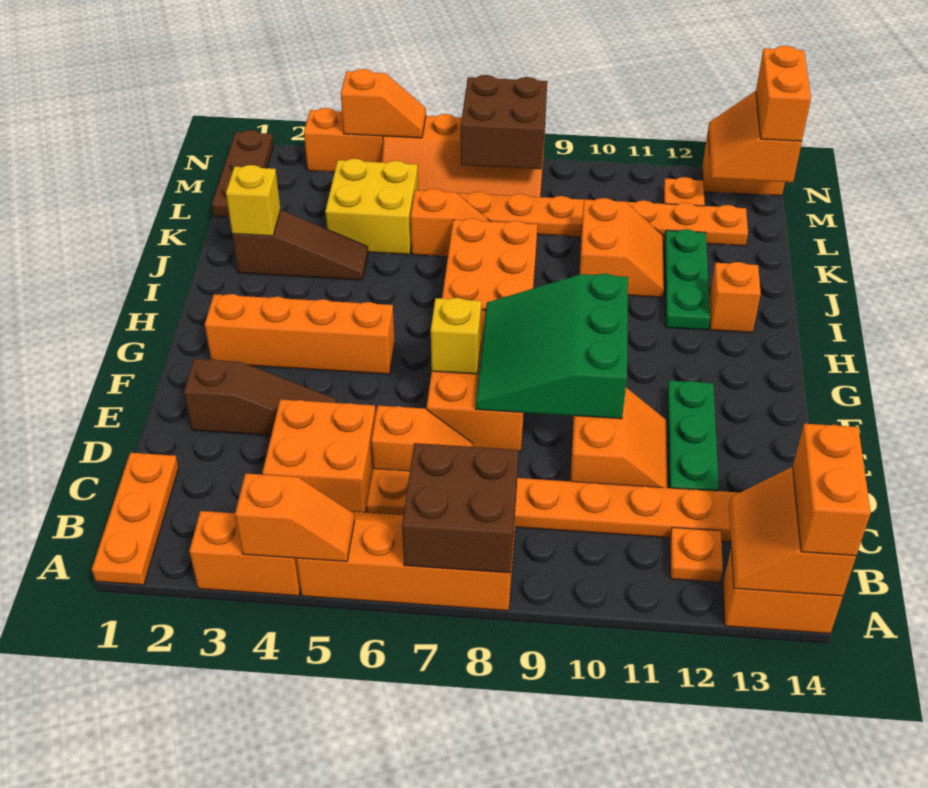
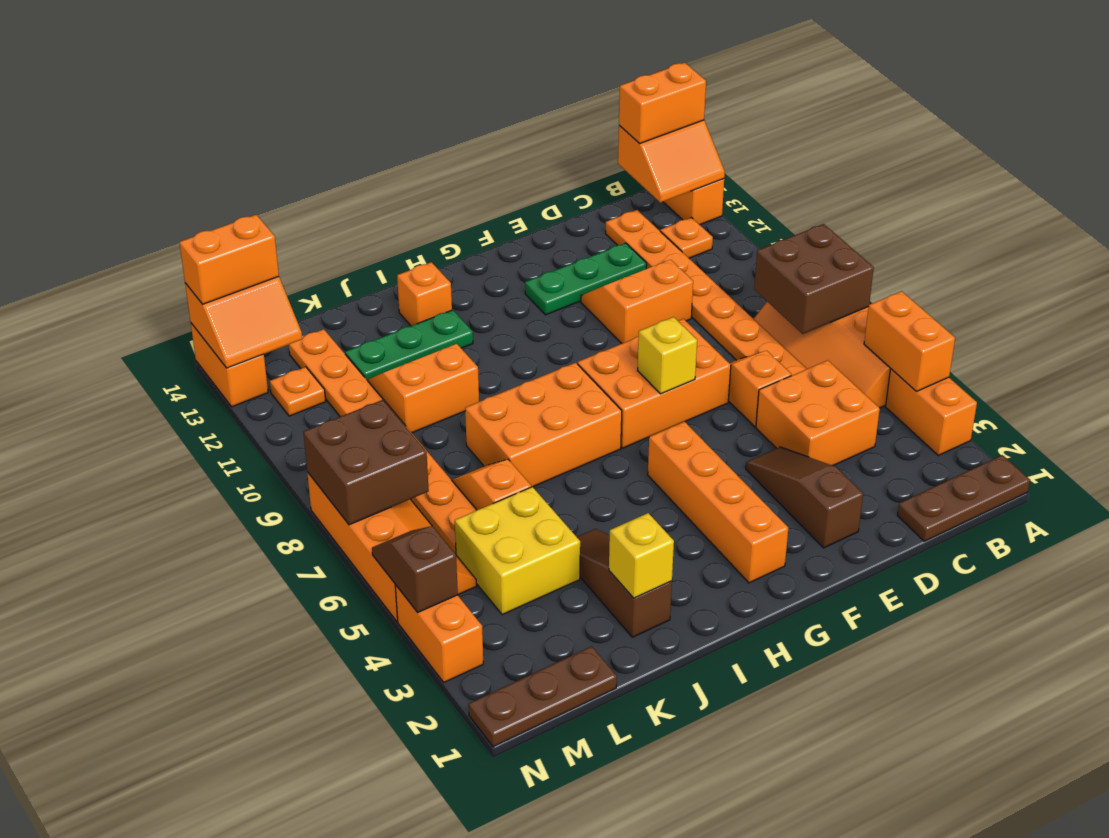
orange plate A1:C1 level 1 -> brown plate A1:C1 level 1
orange slope A4:A5 level 2 top 4 -> orange brick A4:A5 level 2
green slope E8:G10 level 2 top 10 -> none
orange slope N4:N5 level 2 top 4 -> brown slope N4:N5 level 2 top 4

